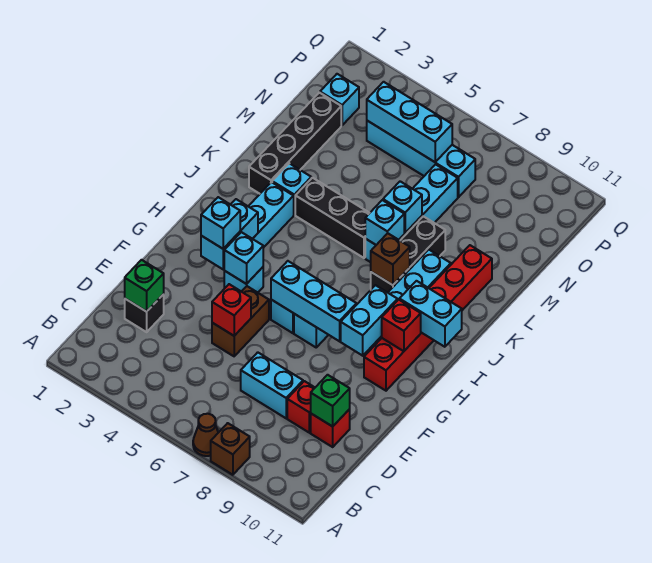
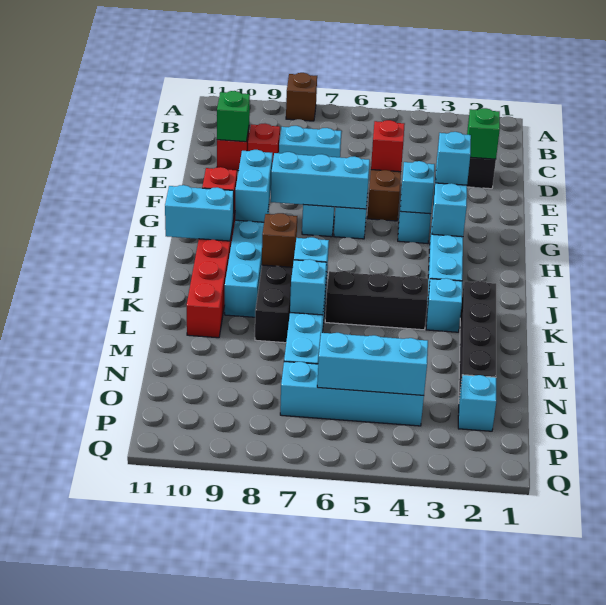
brown cone A7 level 1 -> none

